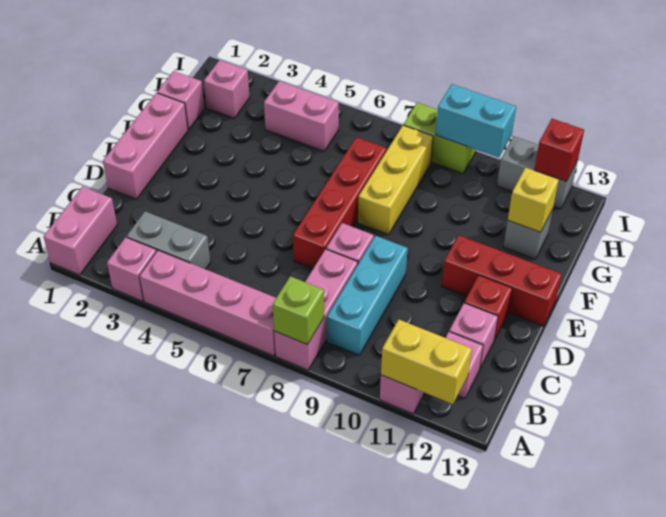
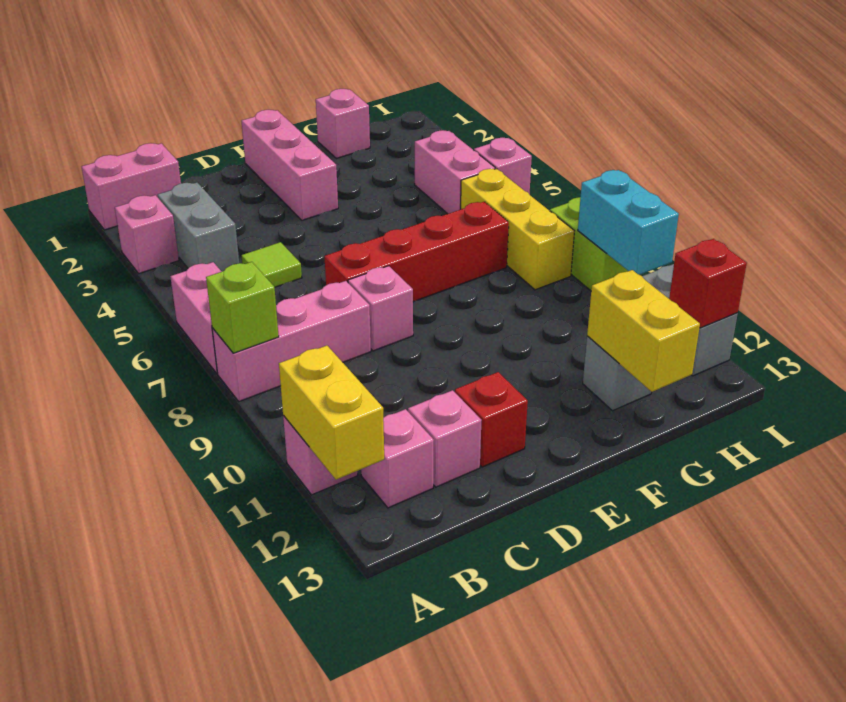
pink brick A4:A7 level 1 -> pink brick A6:A7 level 1
cyan brick B9:D9 level 1 -> none
none -> lime tile C5 level 1
pink brick D1:F1 level 1 -> pink brick E1:E3 level 1
red brick E11:E13 level 1 -> none
yellow brick F8:H8 level 1 -> yellow brick H6:H8 level 1
yellow brick G12 level 2 -> yellow brick G12:G13 level 2
pink brick H2 level 1 -> pink brick I5 level 1

